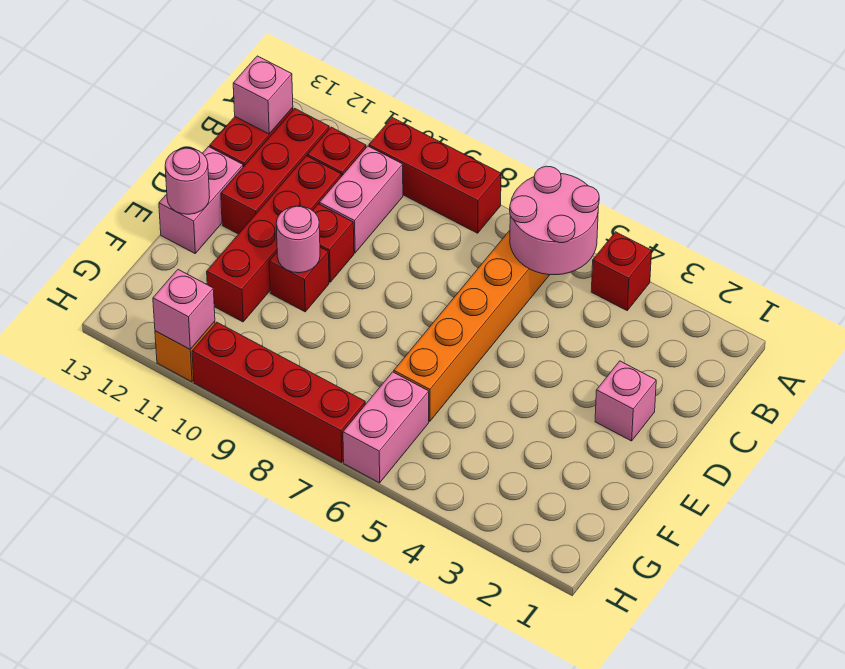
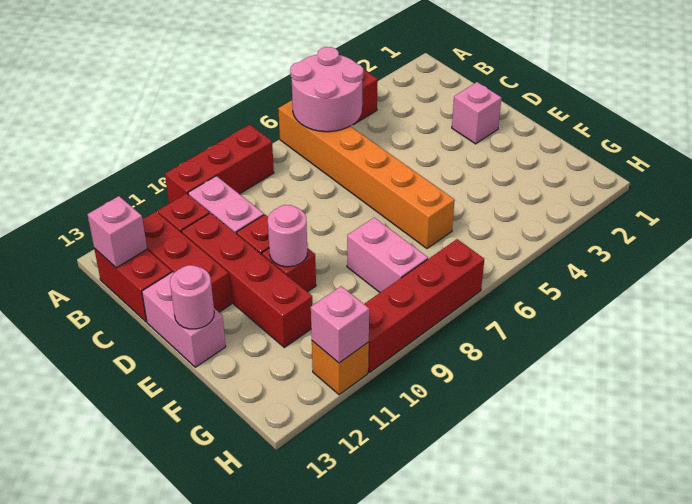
pink brick G6:H6 level 1 -> pink brick F8:G8 level 1

